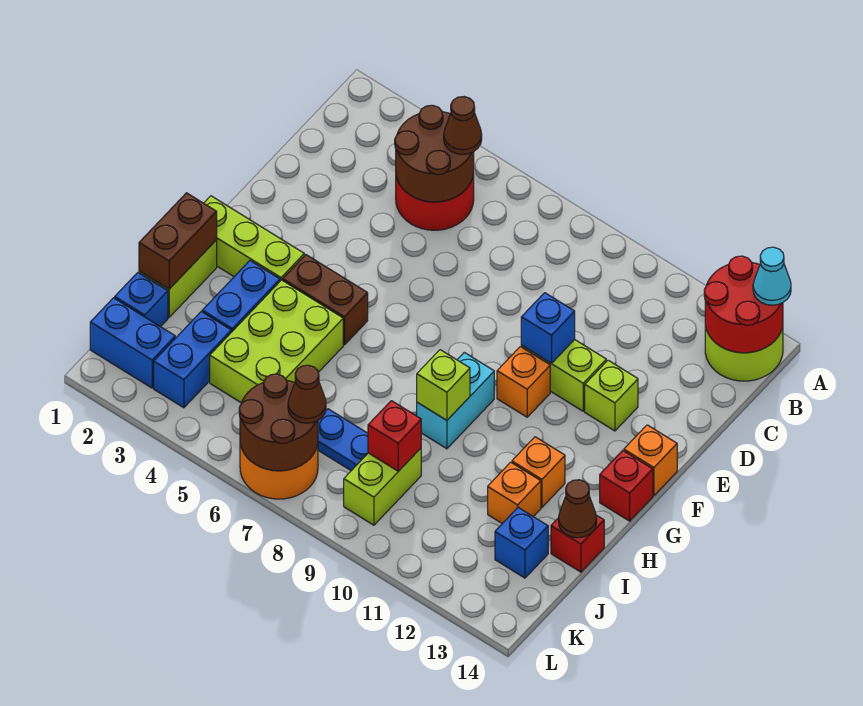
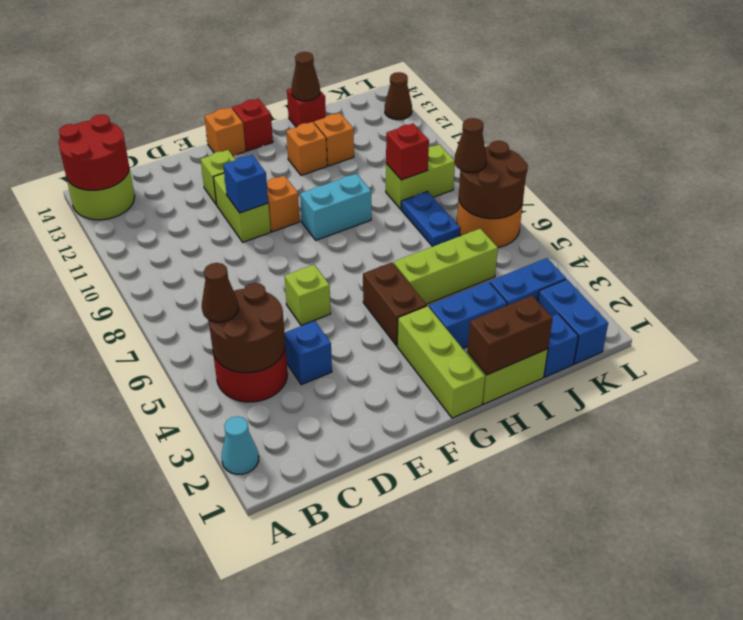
cyan cone A14 level 3 -> cyan cone A2 level 1
lime brick H4:J5 level 1 -> lime brick H5:J5 level 1
lime brick H9 level 2 -> lime brick E6 level 1
blue brick J13 level 1 -> blue brick D4 level 1
none -> brown cone L13 level 1

